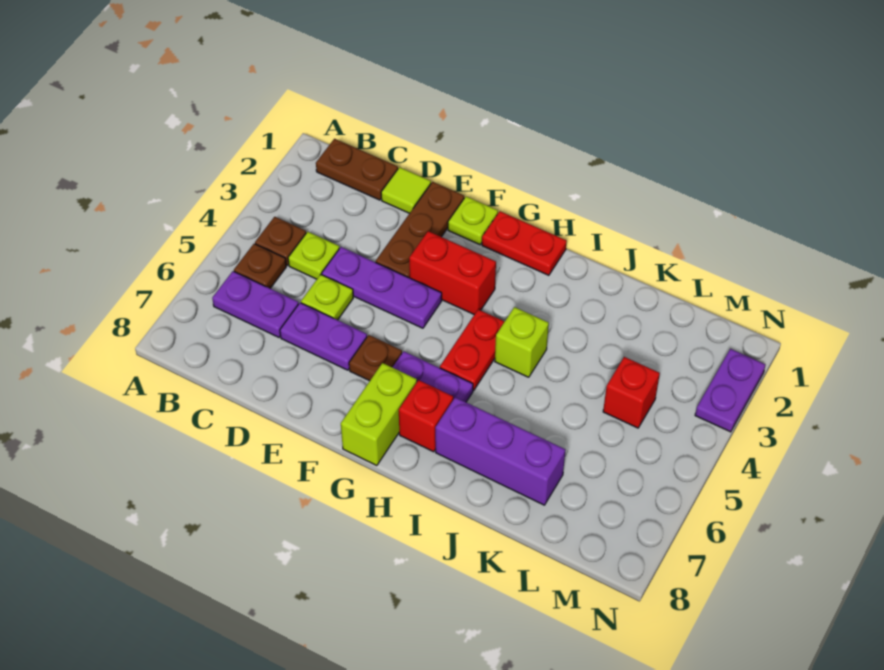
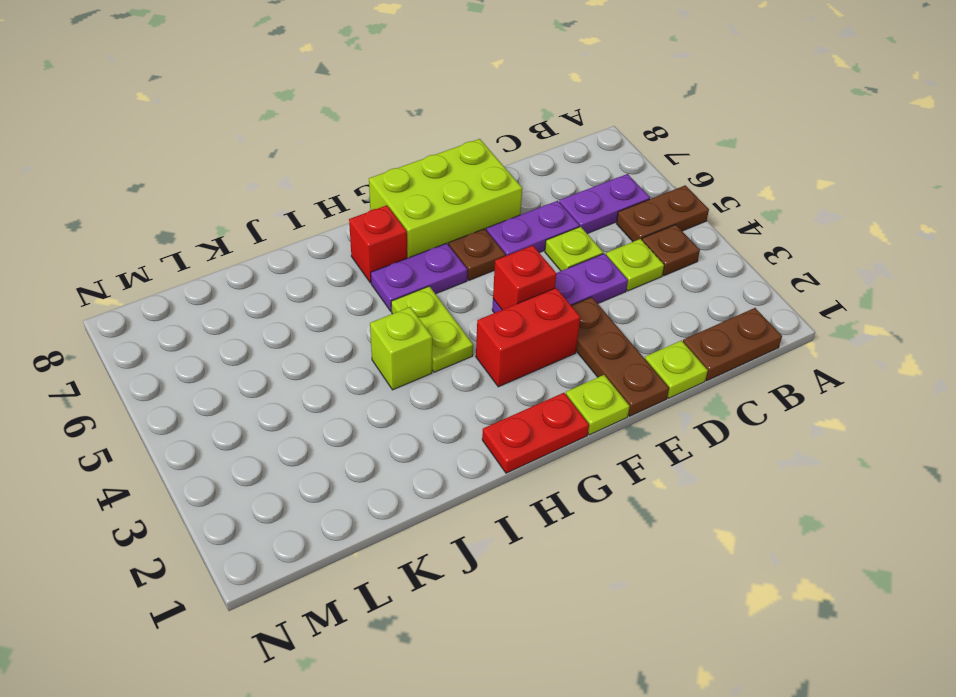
brown plate B5 level 1 -> brown plate A5:B5 level 1
lime tile D1 level 1 -> lime plate D1 level 1
lime brick G7:G8 level 1 -> lime brick E7:G8 level 1
red plate H4:H5 level 1 -> lime plate H4:H5 level 1
purple brick I7:K7 level 1 -> none
red brick L4 level 1 -> red brick F4 level 2
purple plate N2:N3 level 1 -> none

